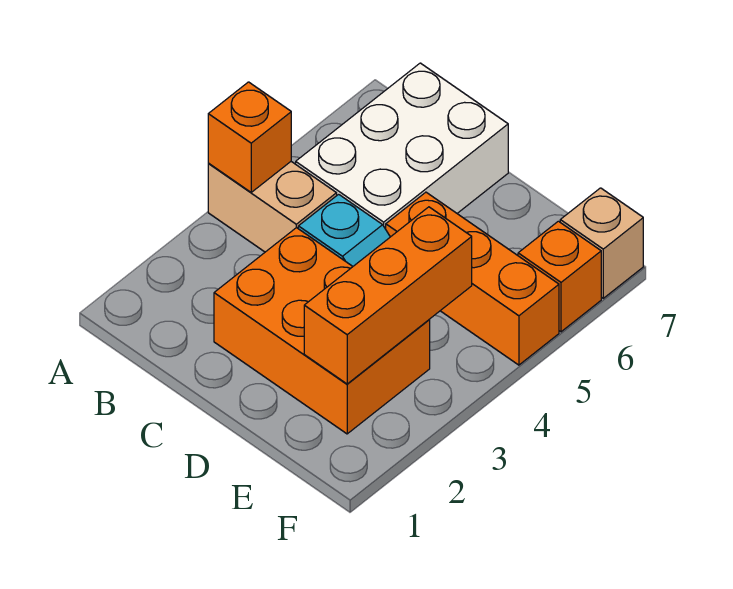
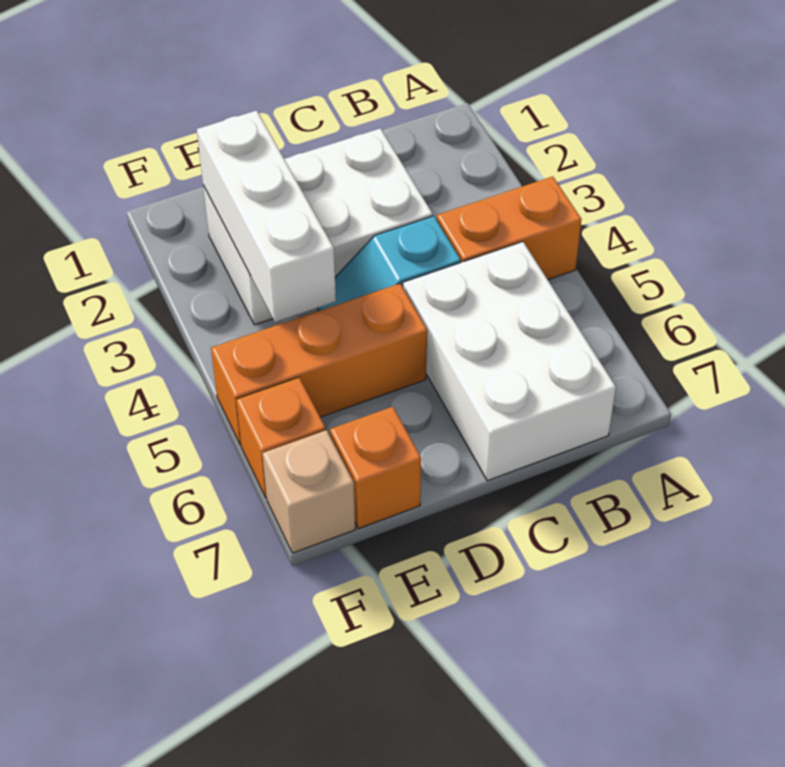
tan brick A4:B4 level 1 -> orange brick A4:B4 level 1
orange brick A4 level 2 -> orange brick E7 level 1
orange brick C2:E3 level 1 -> white brick C2:E3 level 1
orange brick E2:E4 level 2 -> white brick E2:E4 level 2

